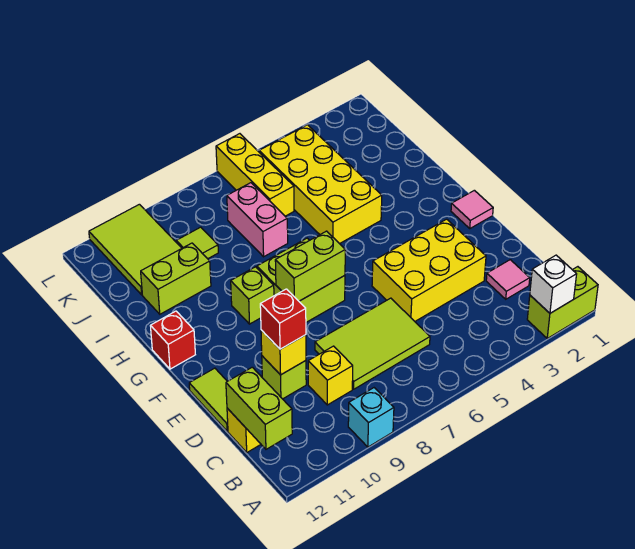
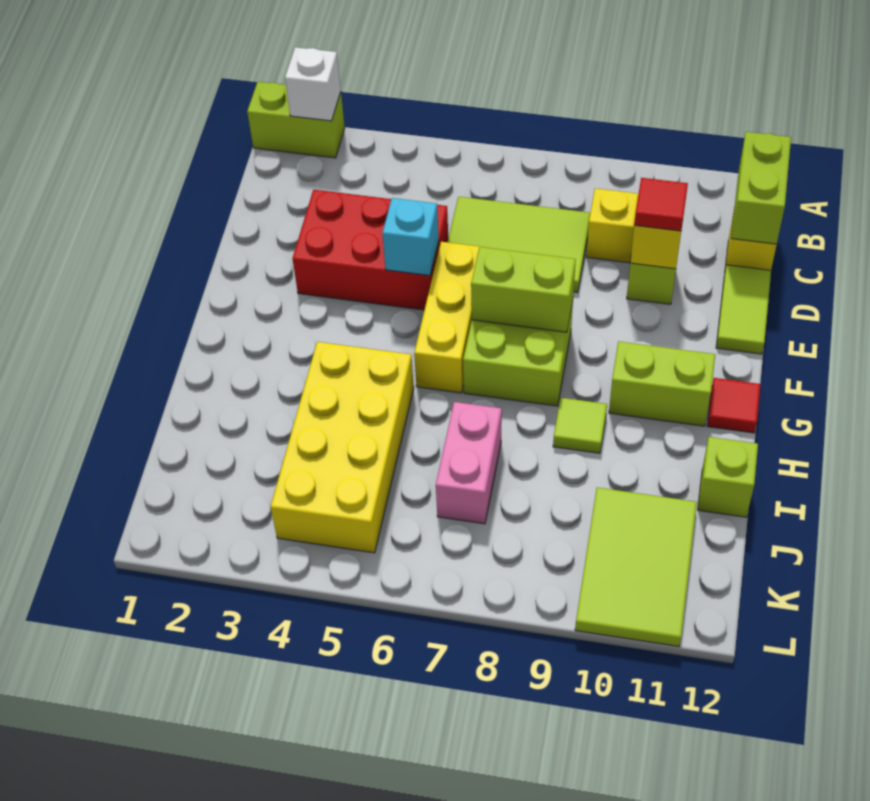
cyan brick A9 level 1 -> cyan brick E5 level 2
pink tile C2 level 1 -> none
yellow brick D3:E5 level 1 -> red brick D3:E5 level 1
red brick D10 level 3 -> red tile D10 level 3
pink tile F1 level 1 -> none
lime brick G9 level 1 -> lime brick I12 level 1
red brick G12 level 1 -> red tile G12 level 1
lime brick I10:I11 level 1 -> lime brick G10:G11 level 1
yellow brick J6:L6 level 1 -> yellow brick E6:G6 level 1
lime tile J9 level 1 -> lime tile H9 level 1

